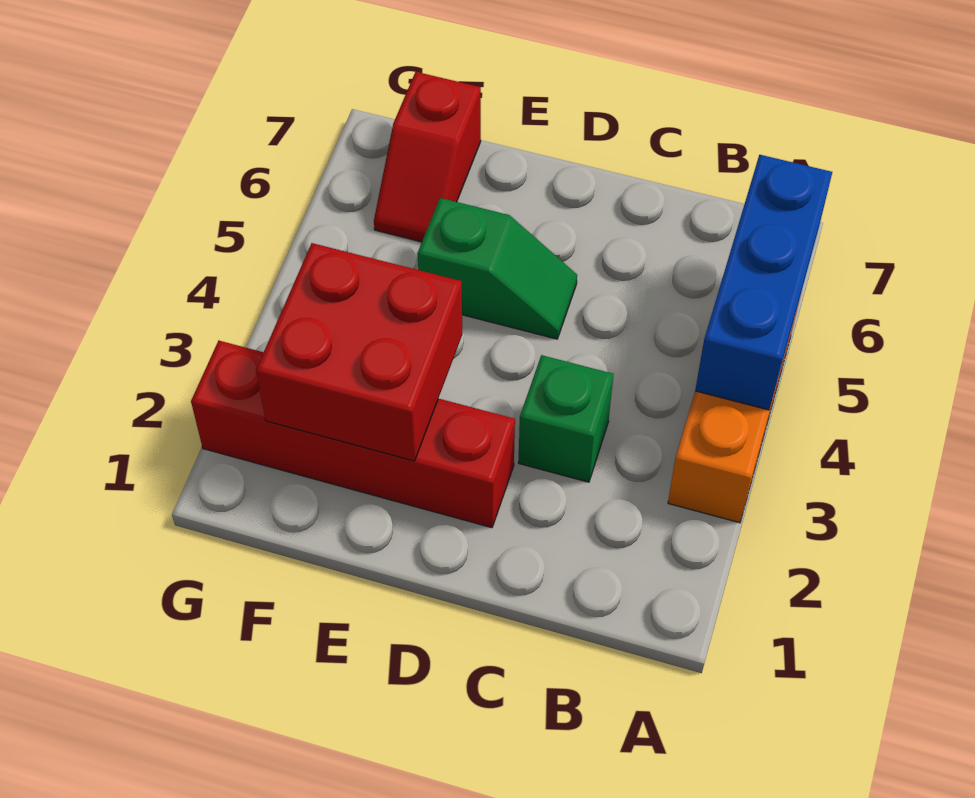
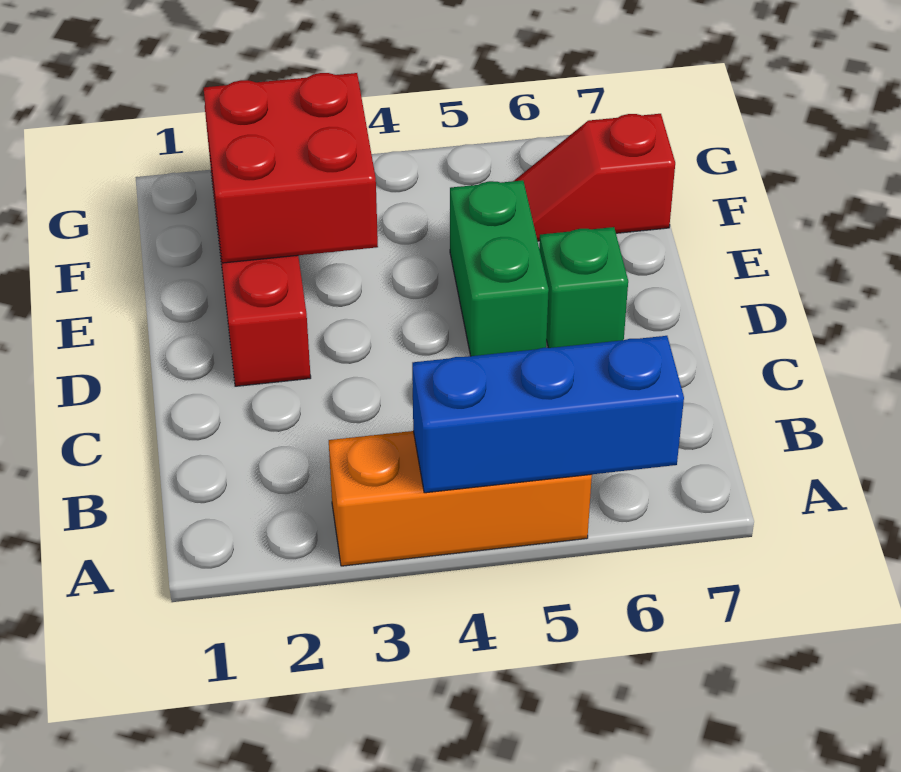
green brick C3 level 1 -> green brick D6 level 1
green slope D5:E5 level 1 top E -> green brick D5:E5 level 1

